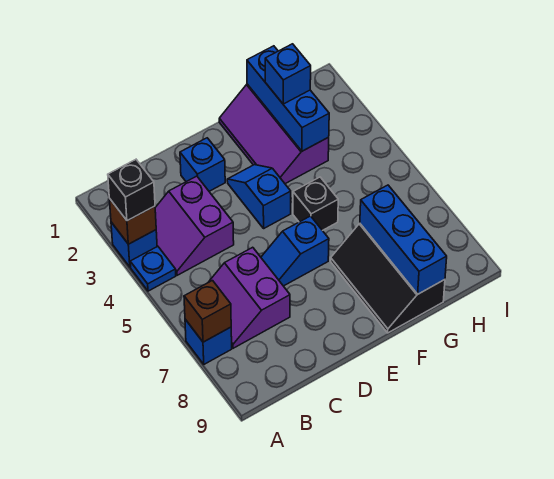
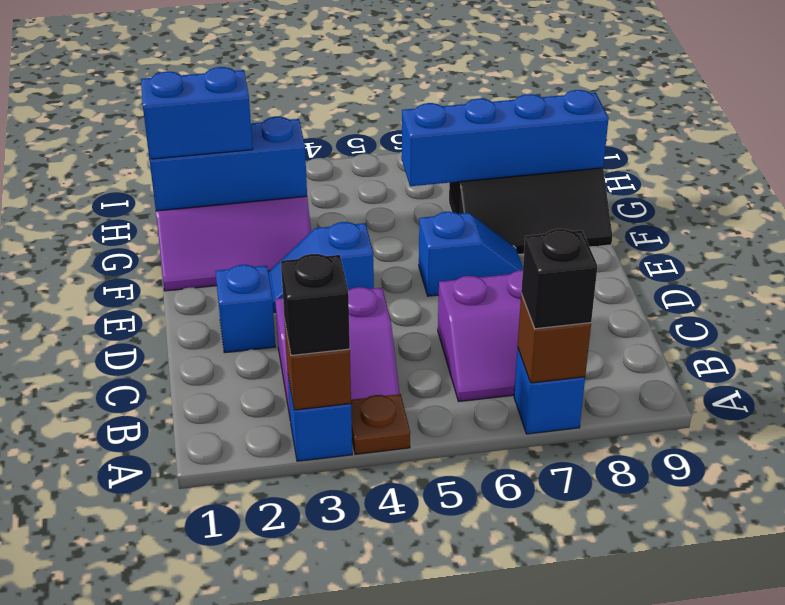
blue plate A4 level 1 -> brown plate A4 level 1
blue slope D6:E6 level 1 top E -> blue slope E6:E7 level 1 top 6
black brick F5 level 1 -> black brick A7 level 3
blue brick G2 level 3 -> blue brick G1:G2 level 3
blue brick G7:G9 level 2 -> blue brick G6:G9 level 2

